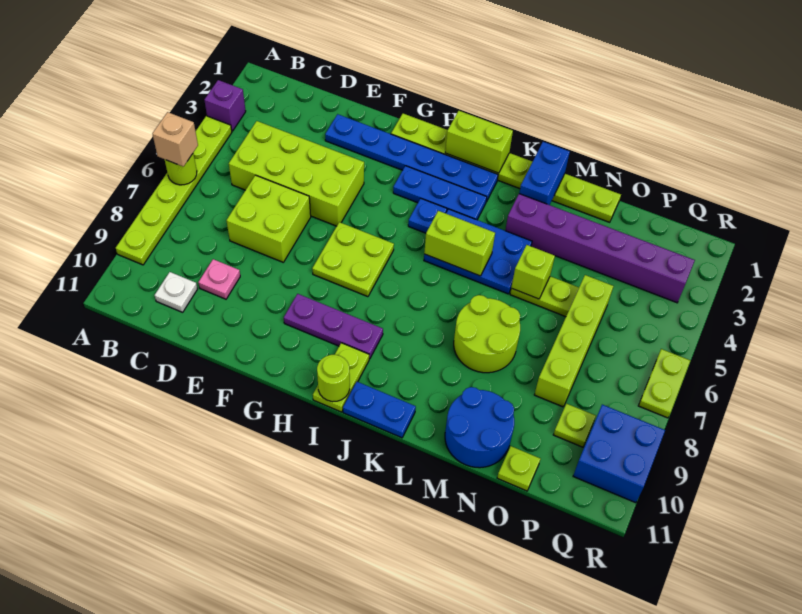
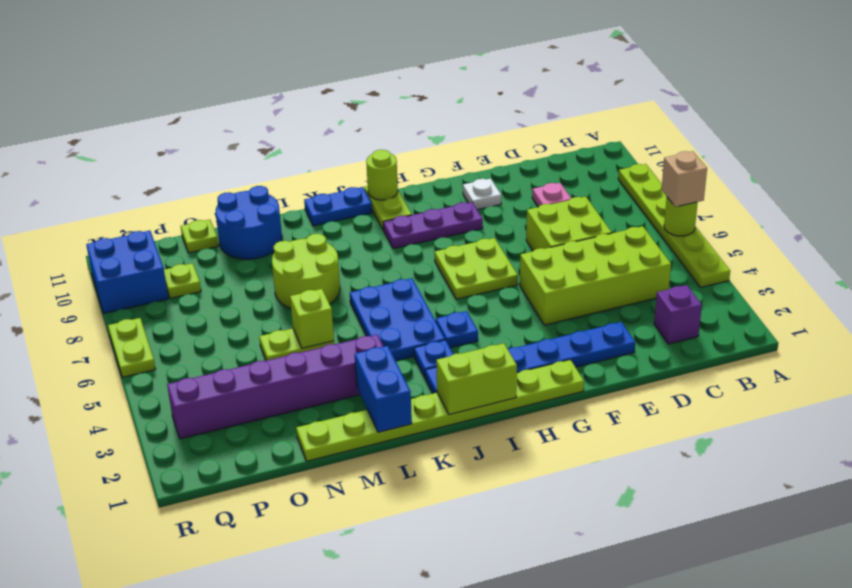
purple brick A3 level 1 -> purple brick C2 level 1
white plate C10 level 1 -> white plate F10 level 1
blue plate H3:J3 level 1 -> blue plate J3 level 1
blue plate J4:L5 level 1 -> blue plate J4:K6 level 1
lime brick J5:K5 level 2 -> none
lime brick O5:O8 level 1 -> none

